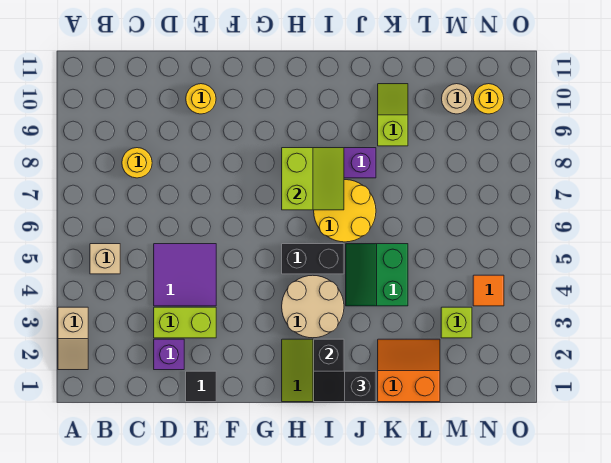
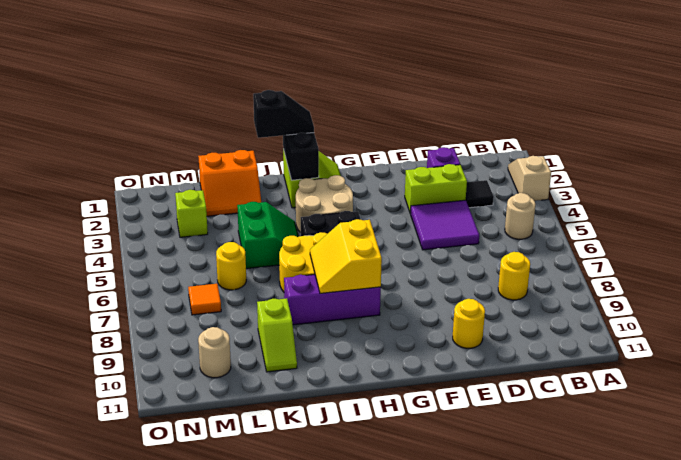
tan brick B5 level 1 -> tan round brick B5 level 1
black tile E1 level 1 -> black tile C3 level 1
lime slope H7:I8 level 2 top H -> yellow slope H7:I8 level 2 top H
orange tile N4 level 1 -> orange tile M7 level 1
yellow round brick N10 level 1 -> yellow round brick L6 level 1

